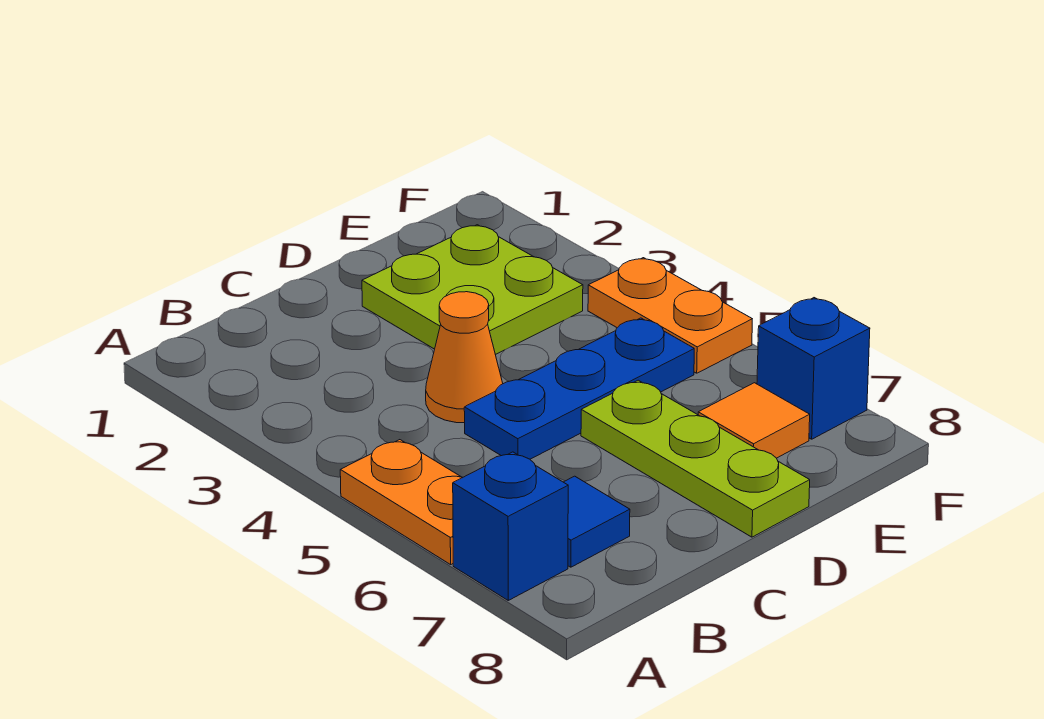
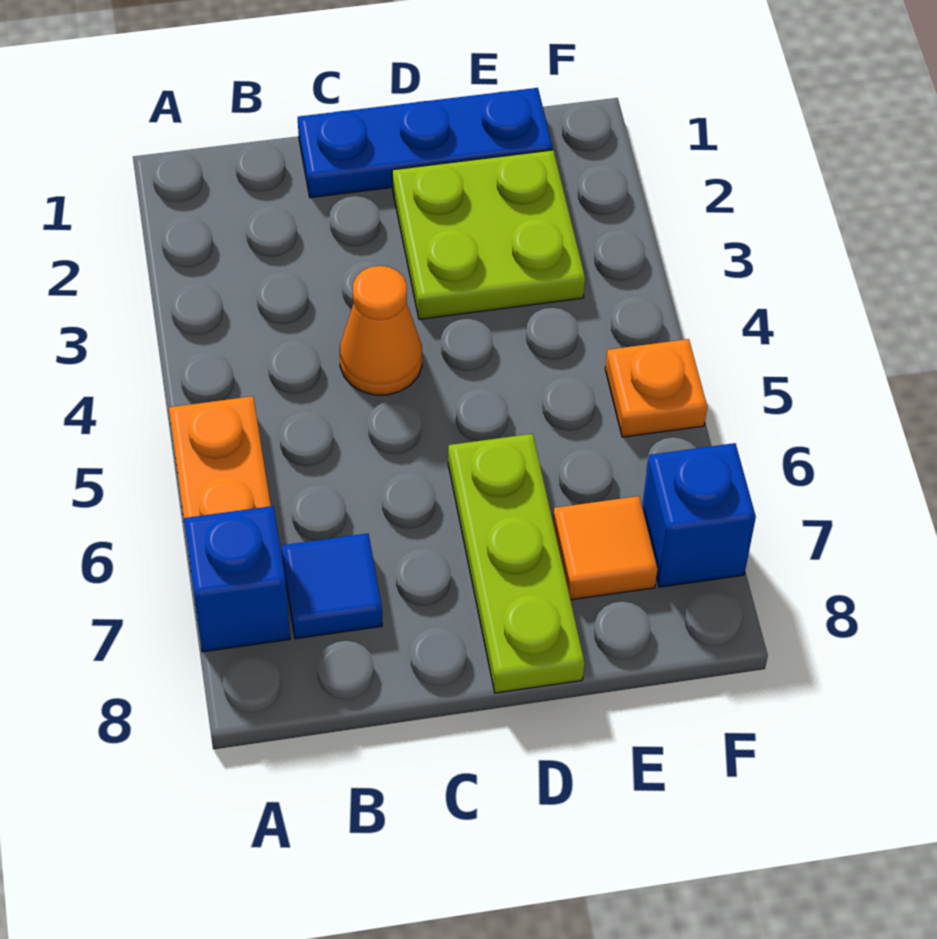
blue plate C5:E5 level 1 -> blue plate C1:E1 level 1
orange plate F4:F5 level 1 -> orange plate F5 level 1

